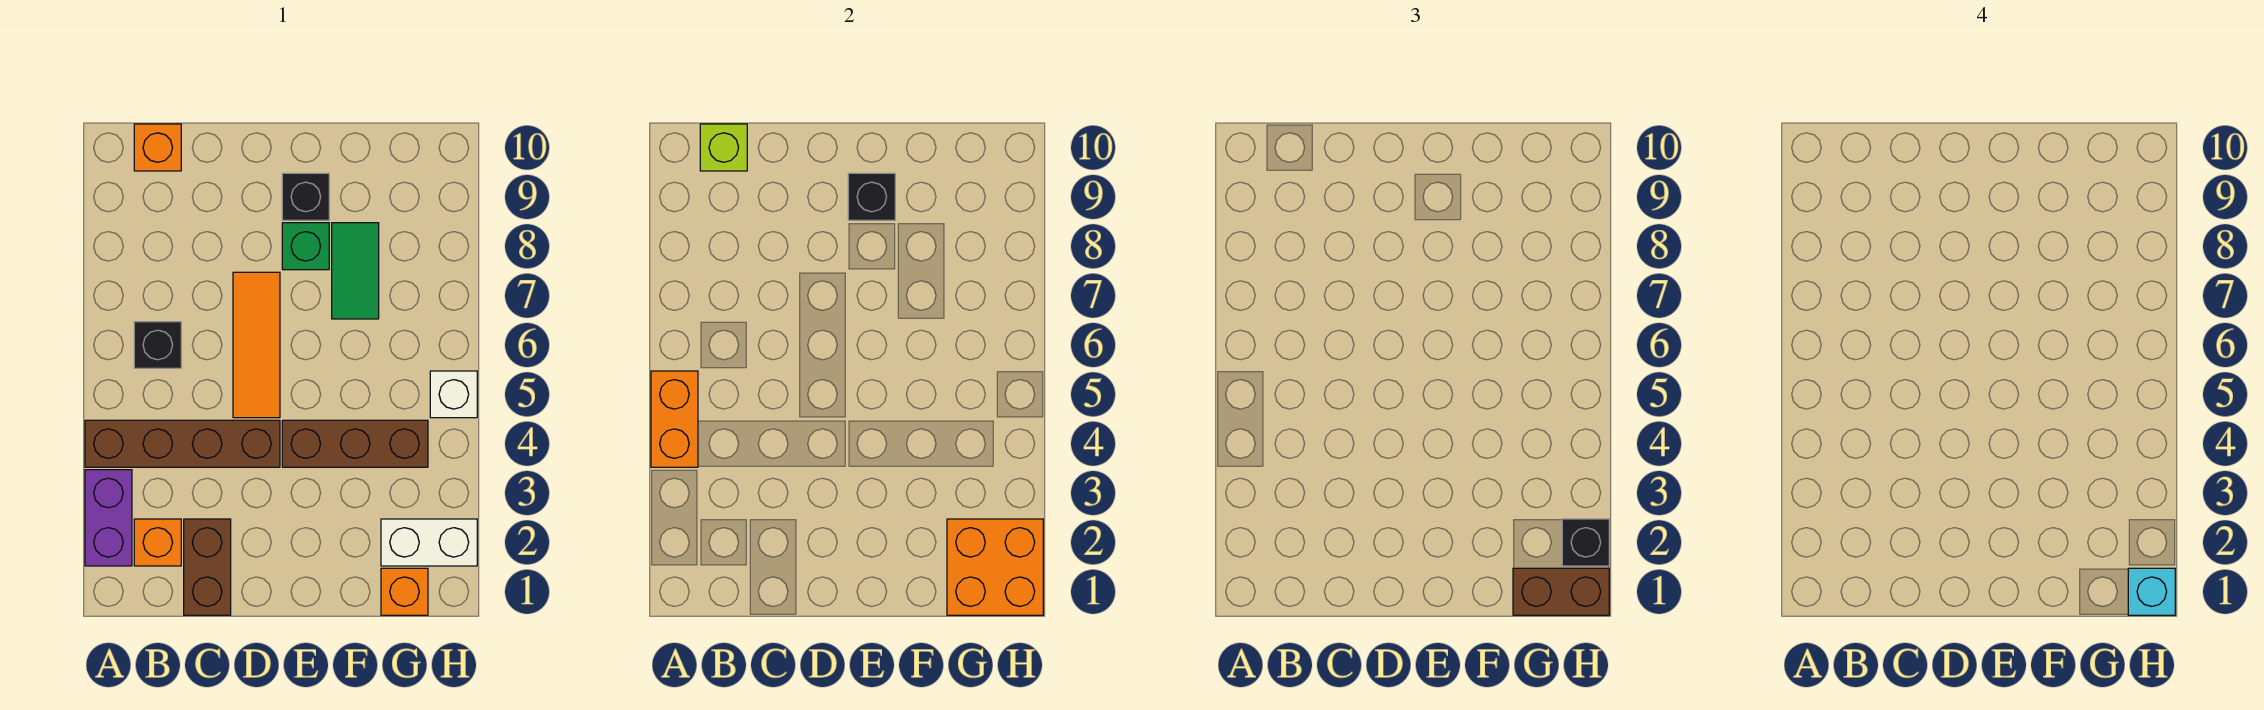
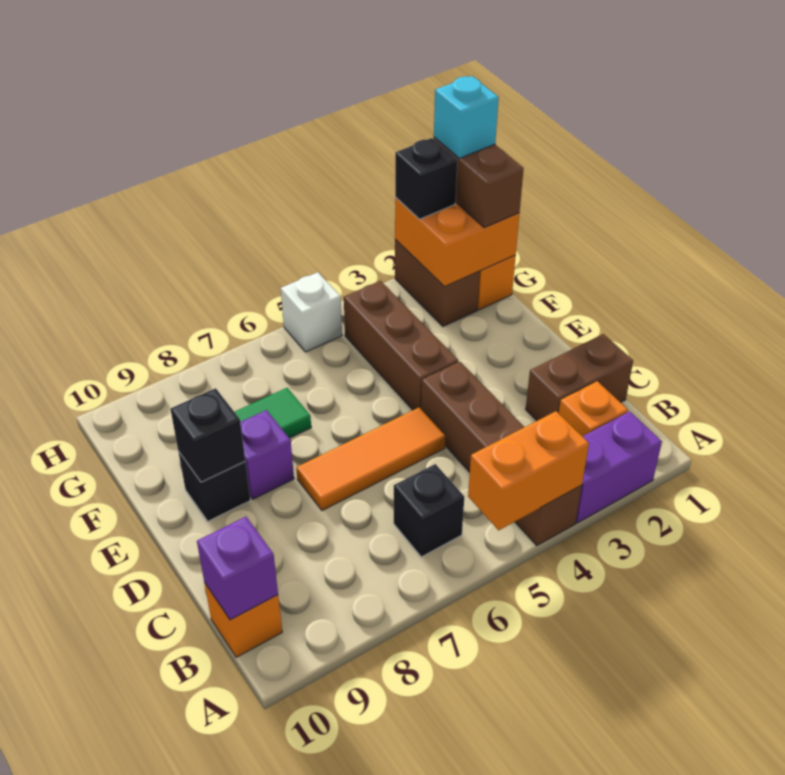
lime brick B10 level 2 -> purple brick B10 level 2
green brick E8 level 1 -> purple brick E8 level 1
white brick G2:H2 level 1 -> brown brick G2:H2 level 1

